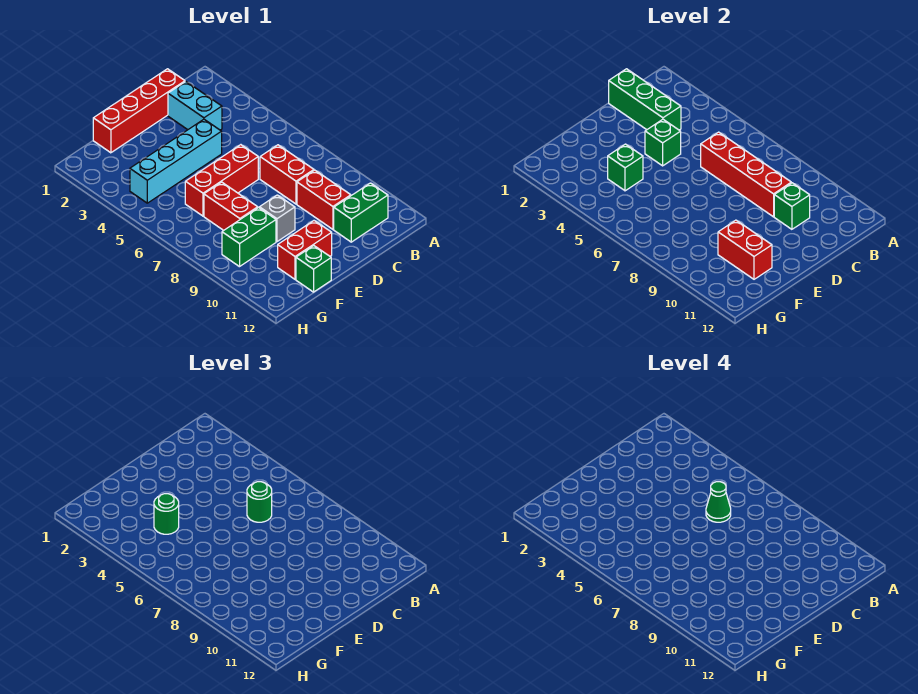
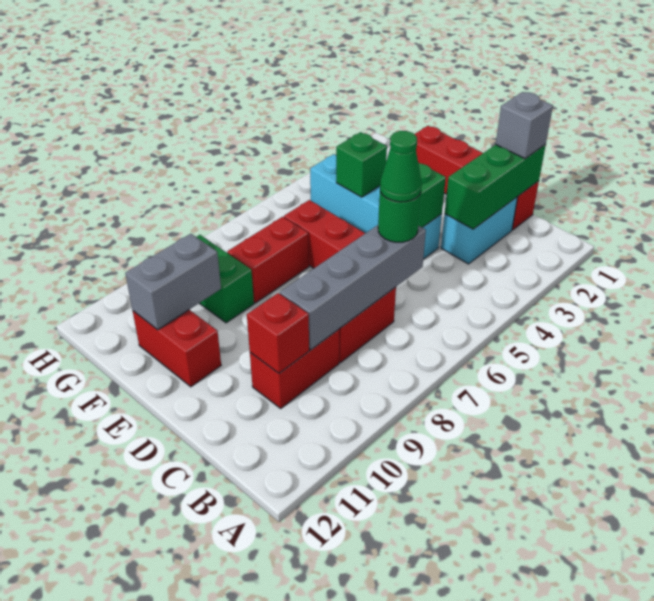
green brick B11:C11 level 1 -> none
red brick C6:C9 level 2 -> grey brick C6:C9 level 2
green brick C10 level 2 -> red brick C10 level 2
grey brick E9 level 1 -> grey brick C1 level 3
green round brick F4 level 3 -> none
red brick F10:F11 level 2 -> grey brick F10:F11 level 2
green brick F12 level 1 -> none

